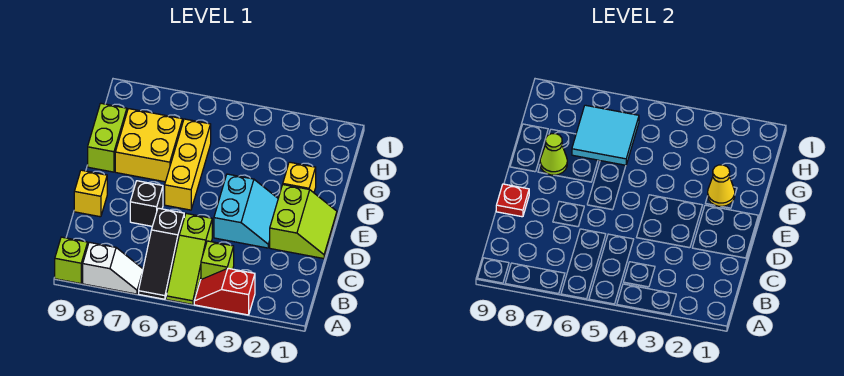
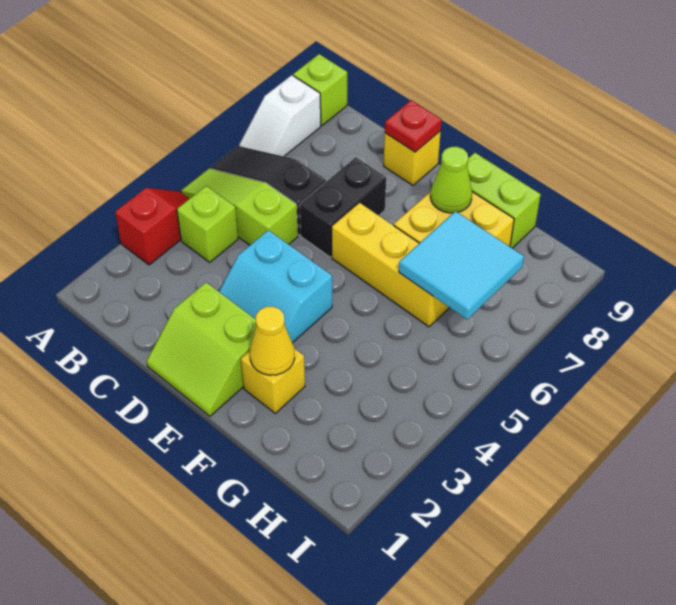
black brick D7 level 1 -> black brick D6:D7 level 1

